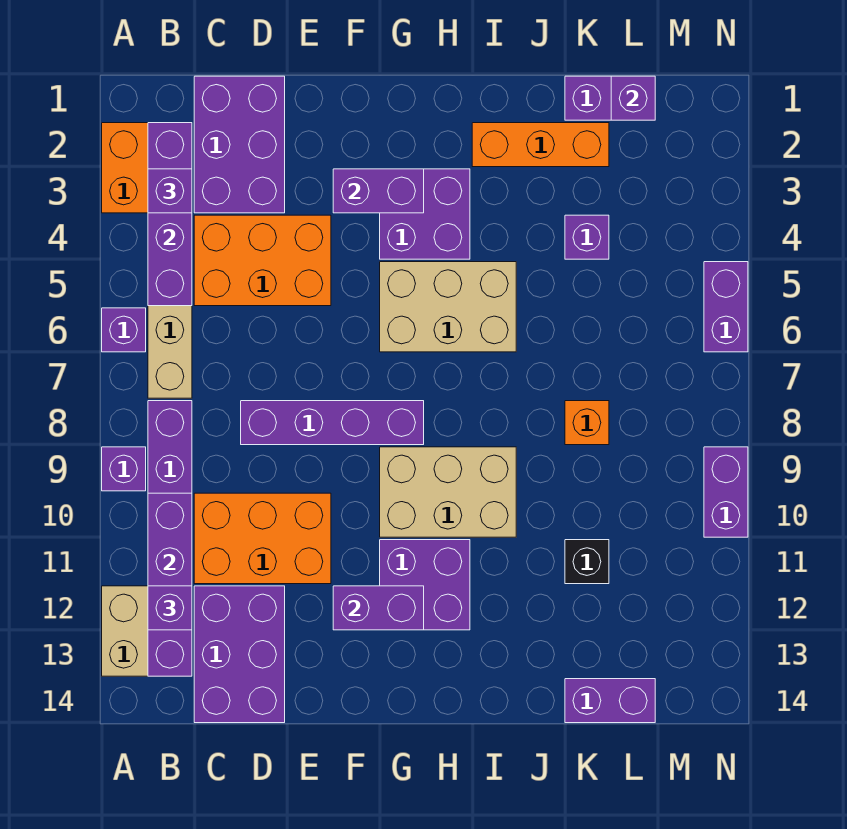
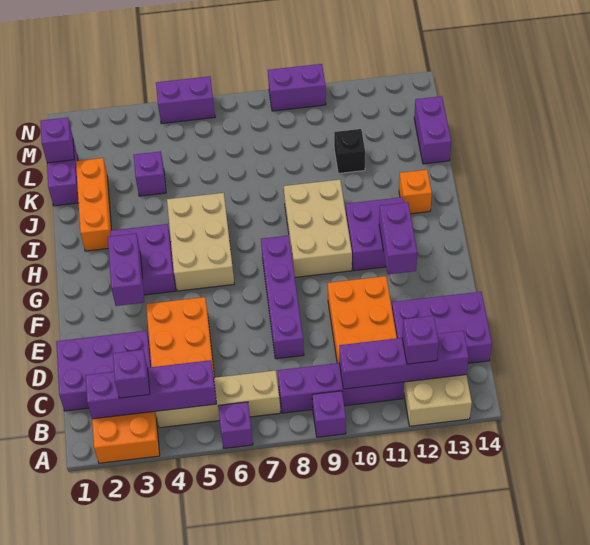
orange brick K8 level 1 -> orange brick I13 level 1

